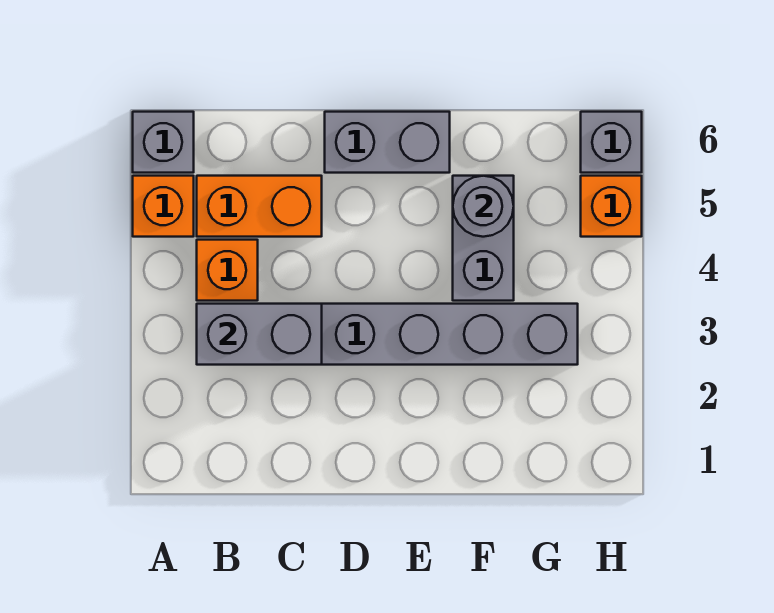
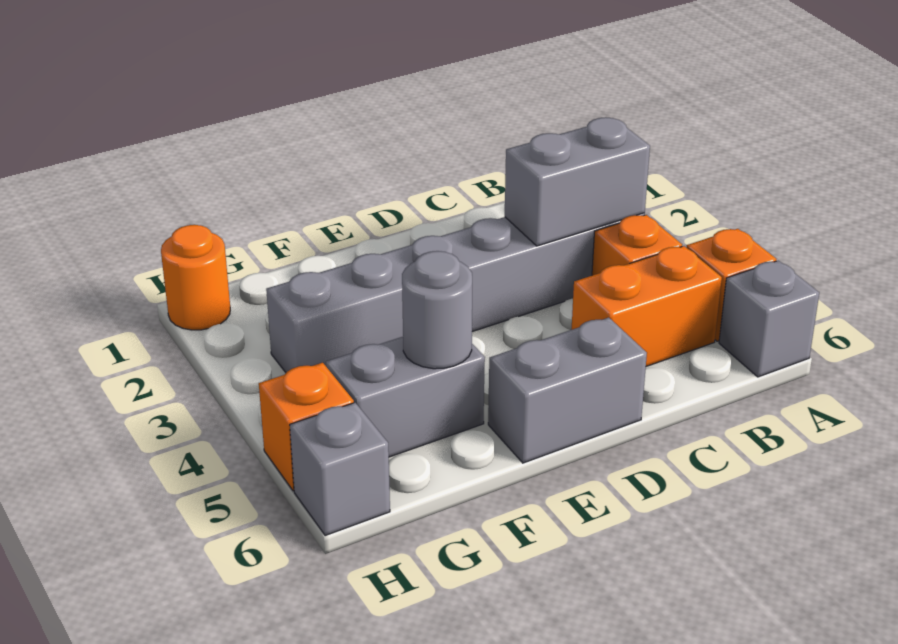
grey brick F4:F5 level 1 -> grey brick F5:G5 level 1
none -> orange round brick H1 level 1

